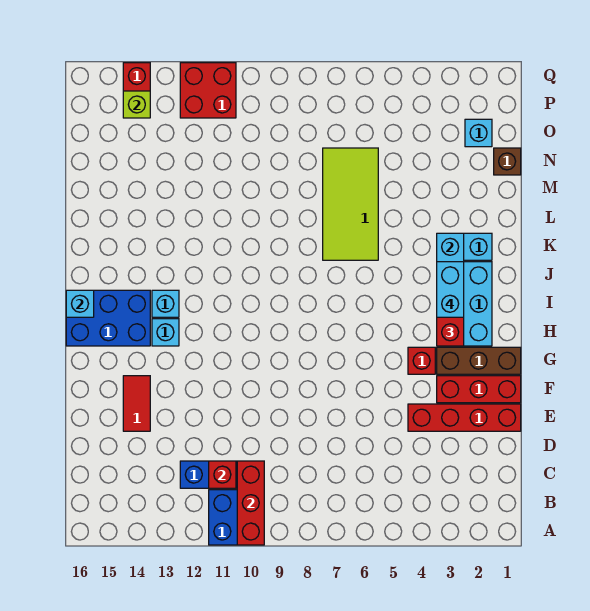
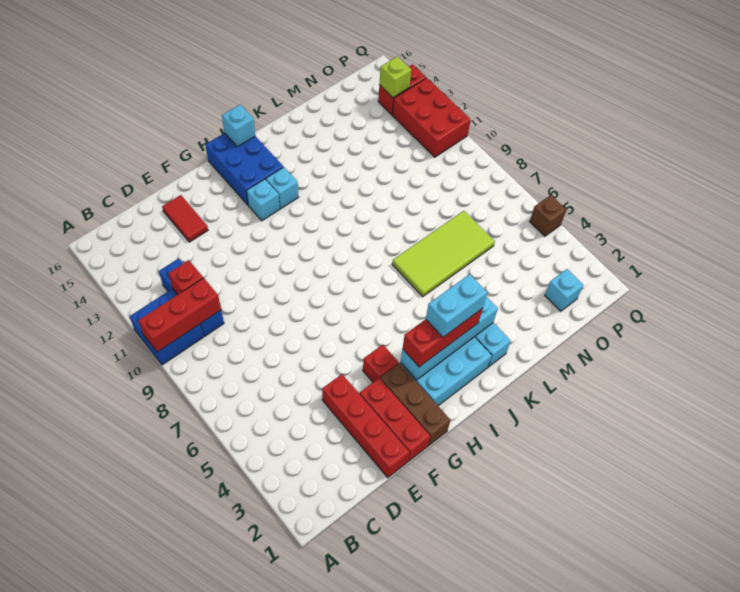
red tile E14:F14 level 1 -> red tile E14:E15 level 1
brown brick N1 level 1 -> brown brick Q5 level 1
red brick P11:Q12 level 1 -> red brick P11:Q13 level 1

